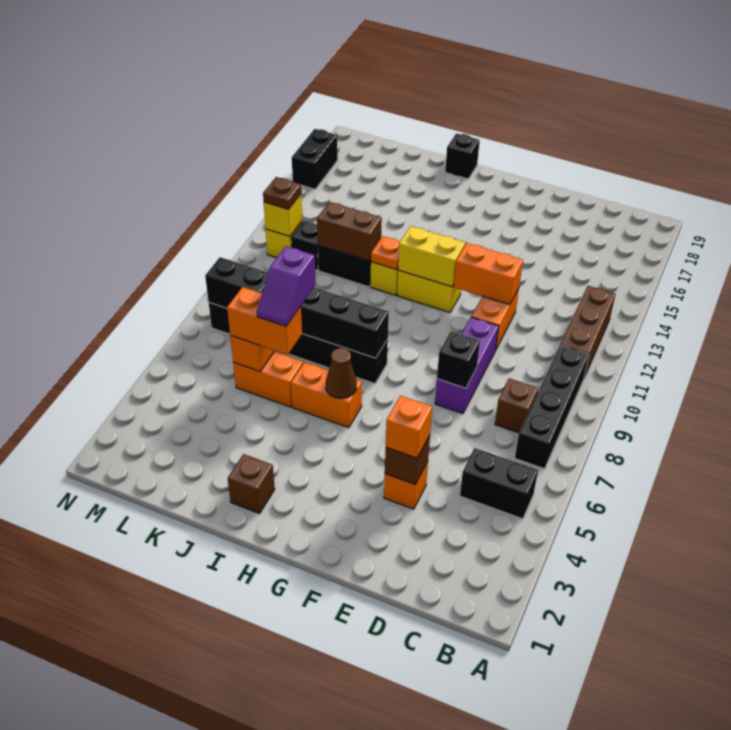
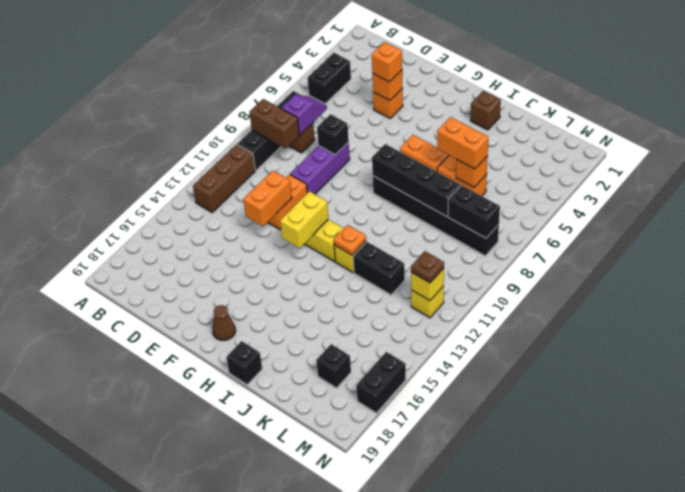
black brick B5:C5 level 1 -> black brick B4:B5 level 1
brown brick E4 level 2 -> orange brick E4 level 2
orange brick E12:F12 level 2 -> orange brick E12:E13 level 2
yellow brick G12:H12 level 2 -> yellow brick G12:G13 level 2
brown cone H6 level 2 -> brown cone G18 level 1
purple slope J6:J7 level 4 top 7 -> purple slope C7:C8 level 2 top 8
brown brick J12:K12 level 2 -> brown brick B9:C9 level 2
black brick L12 level 1 -> black brick L17 level 1

